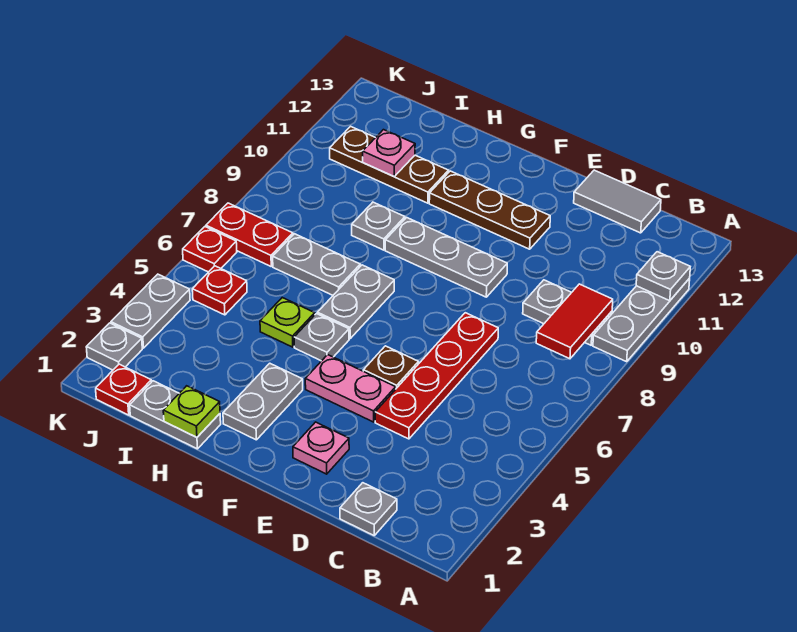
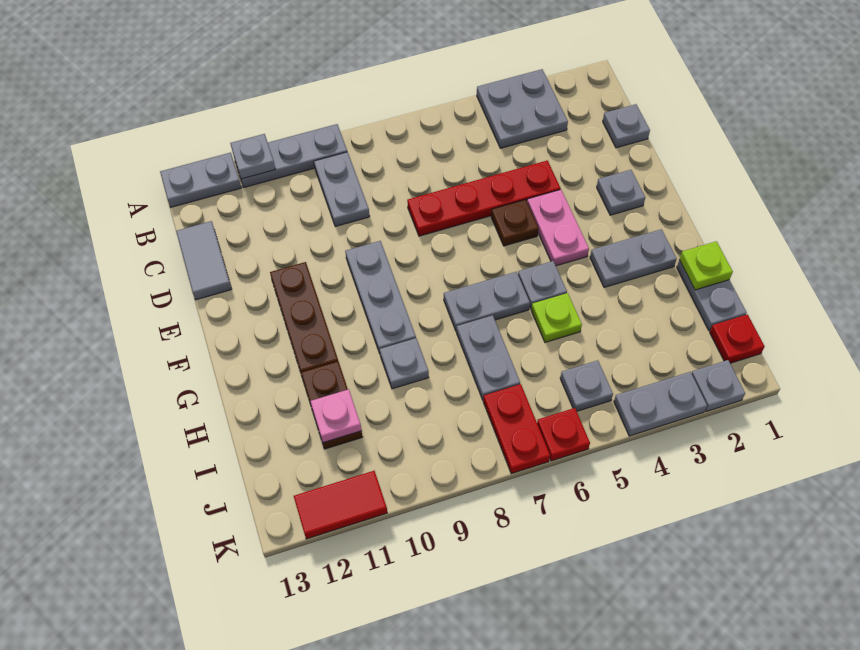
none -> grey plate A3:B4 level 1
none -> grey plate A12:A13 level 1
red tile B8:B9 level 2 -> red tile K11:K12 level 1
pink plate E2 level 1 -> grey plate E2 level 1
brown plate H11:J11 level 1 -> brown plate H11:I11 level 1
red plate J5 level 1 -> grey plate J5 level 1

